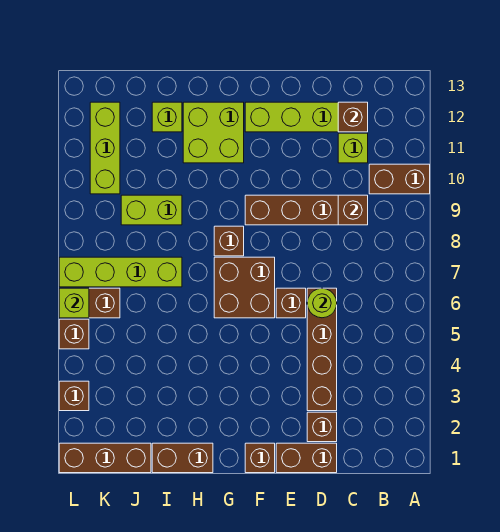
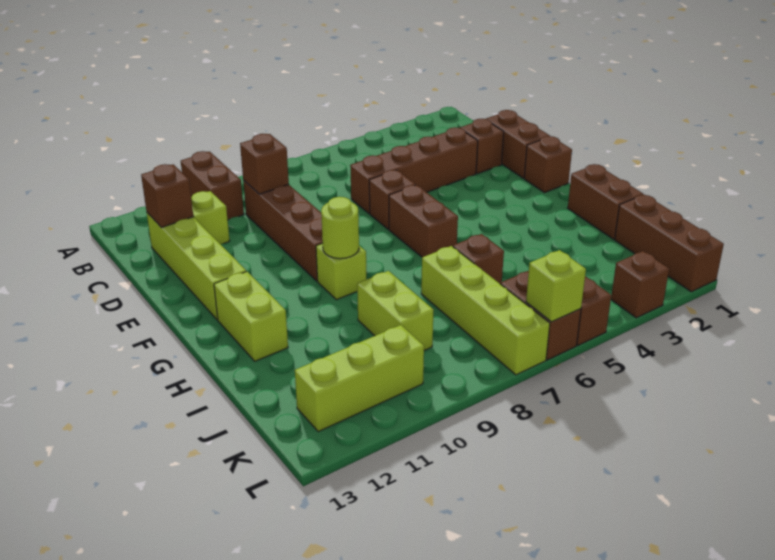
lime round brick D6 level 2 -> lime round brick G9 level 2
brown brick F6:G7 level 1 -> brown brick F6:G6 level 1
brown brick G8 level 1 -> brown brick I6 level 1
lime brick G11:H12 level 1 -> lime brick G12:H12 level 1
lime brick I12 level 1 -> lime brick G9 level 1

